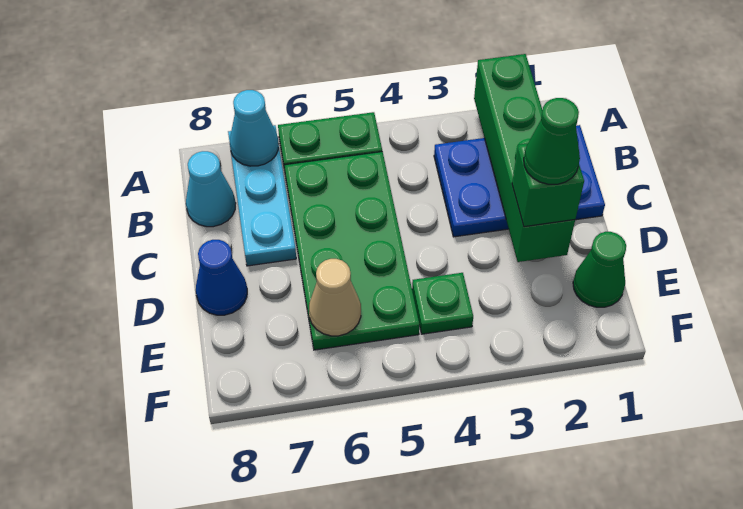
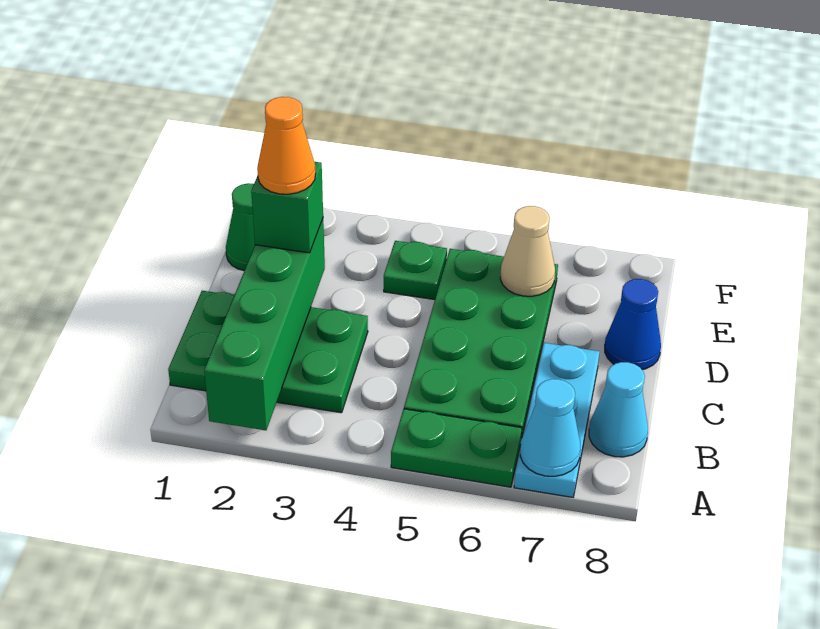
blue plate B1:C3 level 1 -> green plate B1:C3 level 1
green cone D2 level 4 -> orange cone D2 level 4

